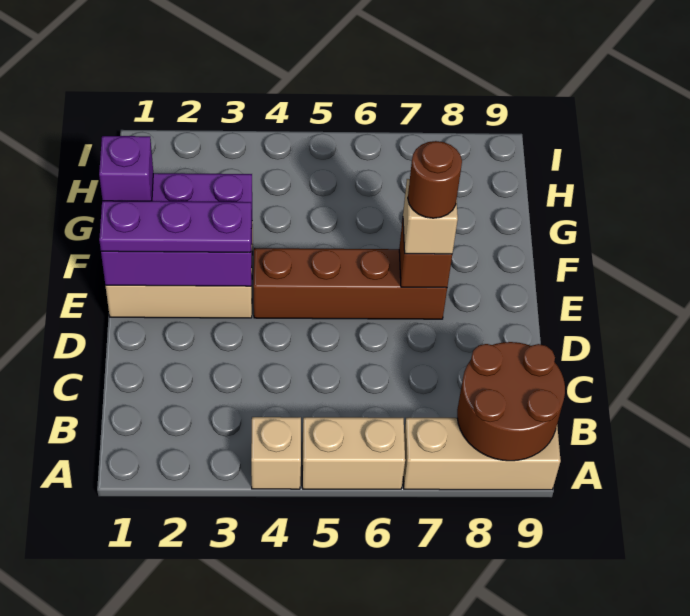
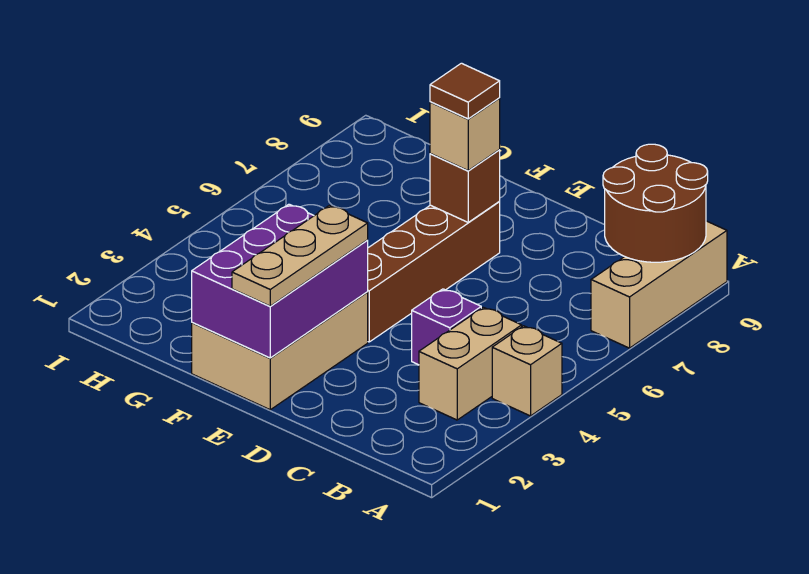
tan brick A5:A6 level 1 -> tan brick B3:B4 level 1
purple plate E1:E3 level 3 -> tan plate E1:E3 level 3
brown round brick E7 level 4 -> brown tile E7 level 4
purple brick F1 level 3 -> purple brick C4 level 1

